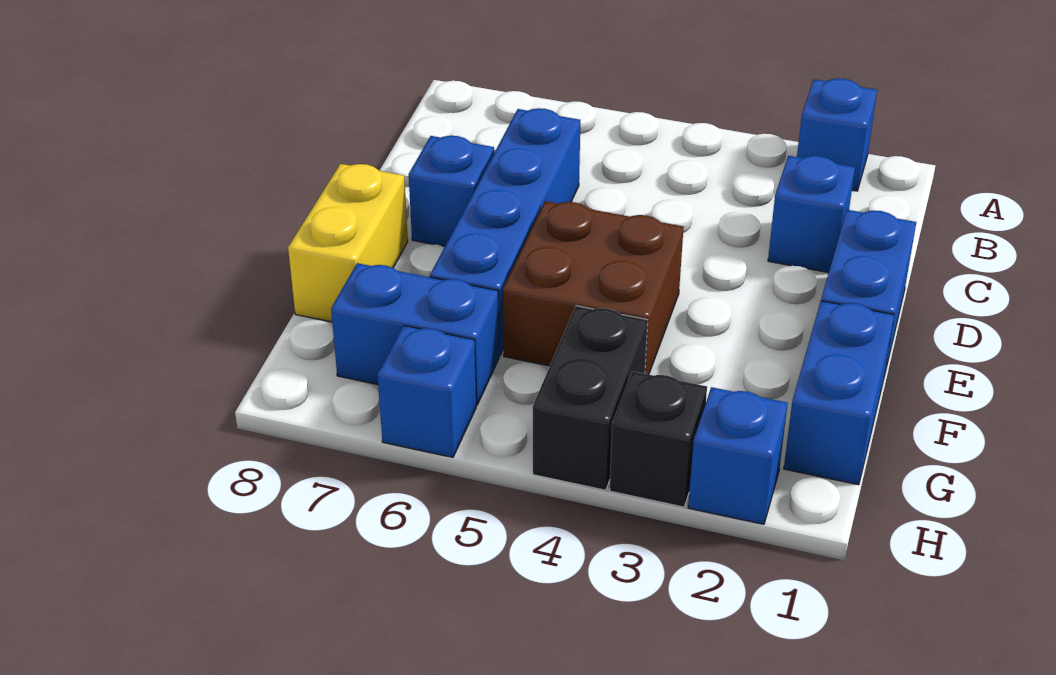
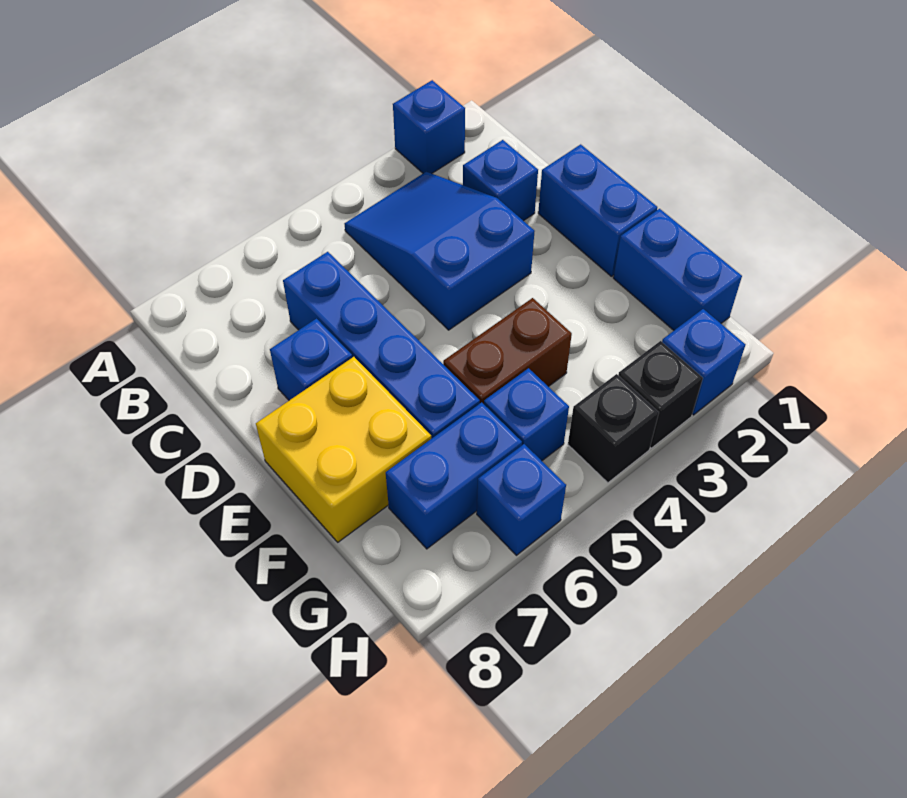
none -> blue slope B3:D4 level 1 top D
brown brick E4:F5 level 1 -> brown brick F4:F5 level 1
yellow brick E8:F8 level 1 -> yellow brick E7:F8 level 1
black brick G4:H4 level 1 -> black brick H4 level 1
none -> blue brick G5 level 1

